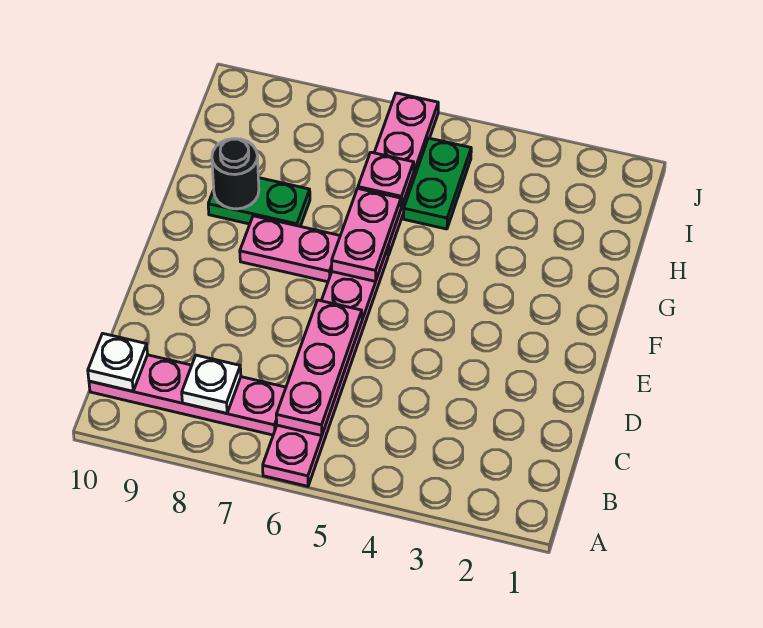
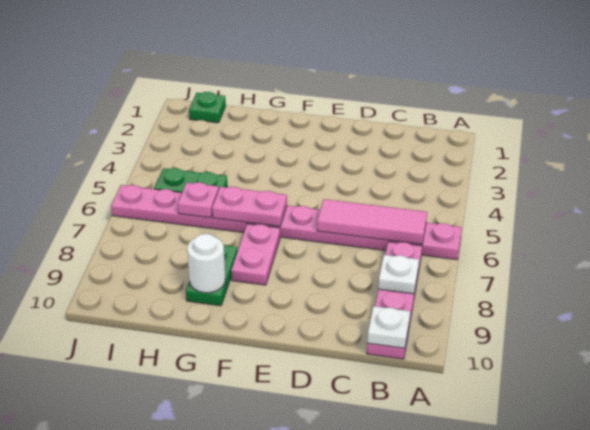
pink plate B6:D6 level 2 -> pink tile B6:D6 level 2
black round brick G9 level 2 -> white round brick G9 level 2
none -> green plate I1 level 1

